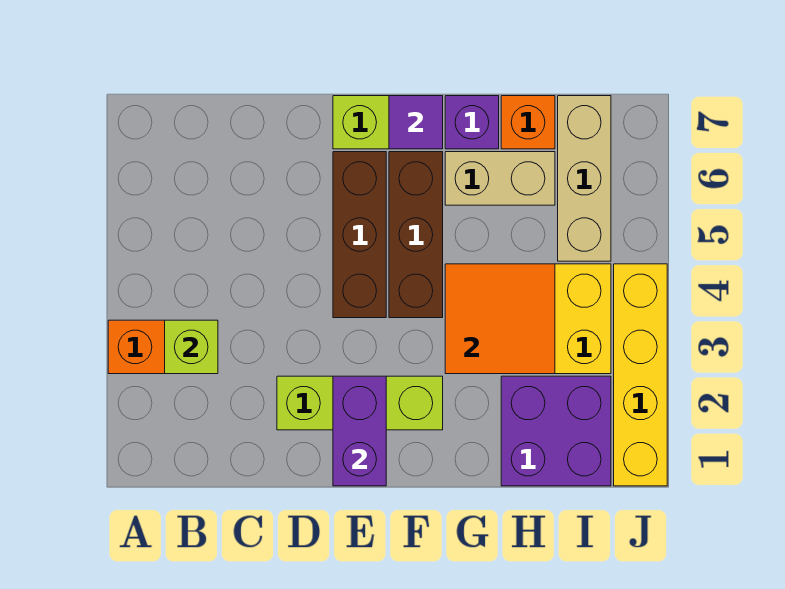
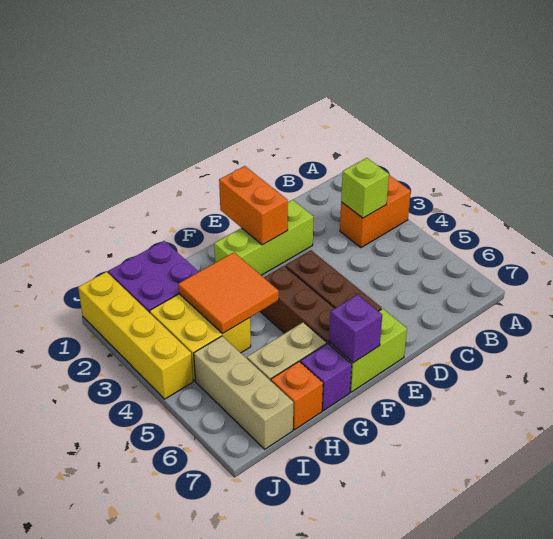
purple brick E1:E2 level 2 -> orange brick E1:E2 level 2
purple tile F7 level 2 -> purple brick F7 level 2

